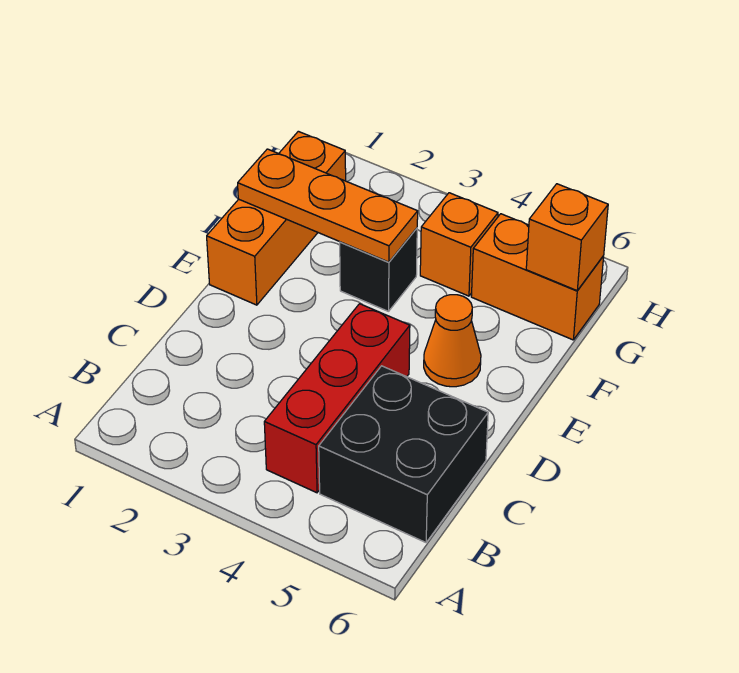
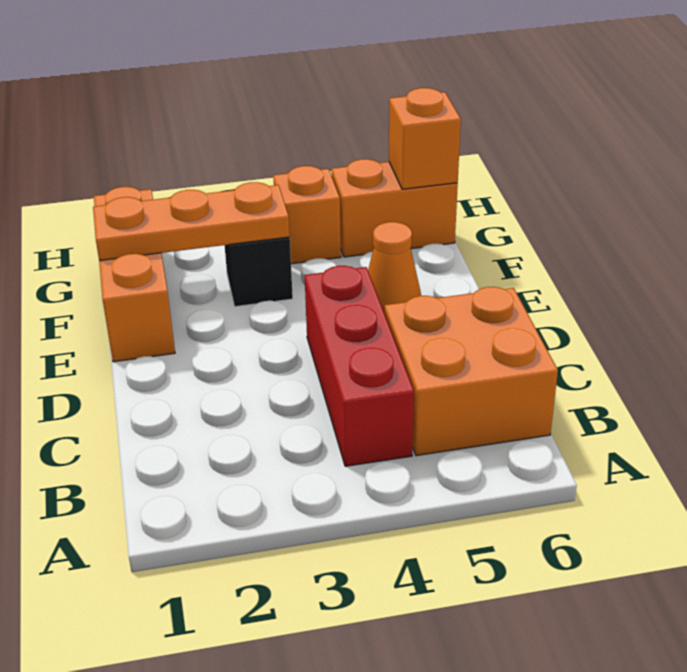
black brick B5:C6 level 1 -> orange brick B5:C6 level 1

